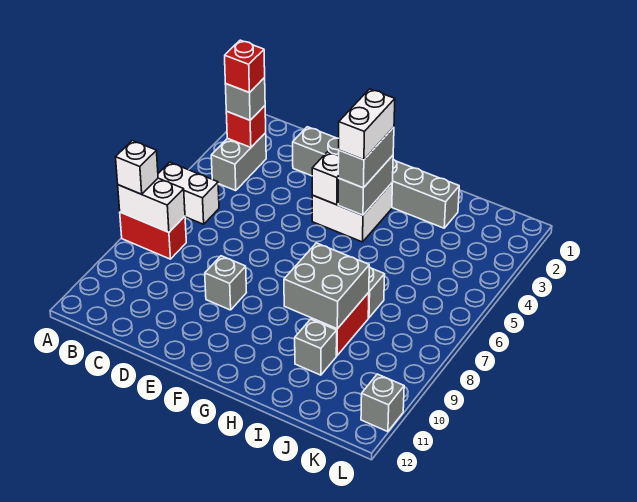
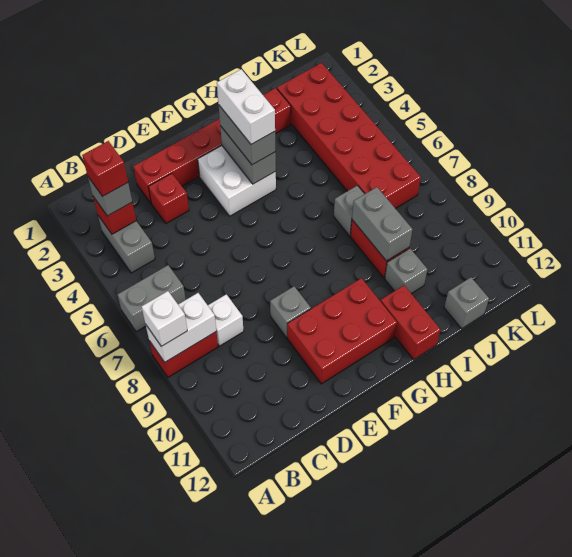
white brick A6:B6 level 1 -> grey brick A6:B6 level 1
grey brick D2:I2 level 1 -> red brick D2:I2 level 1
none -> red brick D3 level 1
none -> red brick E10:G11 level 1
white brick F4 level 2 -> white brick C8 level 1
grey brick H8:I9 level 2 -> grey brick I8:I9 level 2
none -> red brick H11:H12 level 1
none -> red brick J2:K7 level 1
grey brick L11 level 1 -> grey brick J12 level 1

